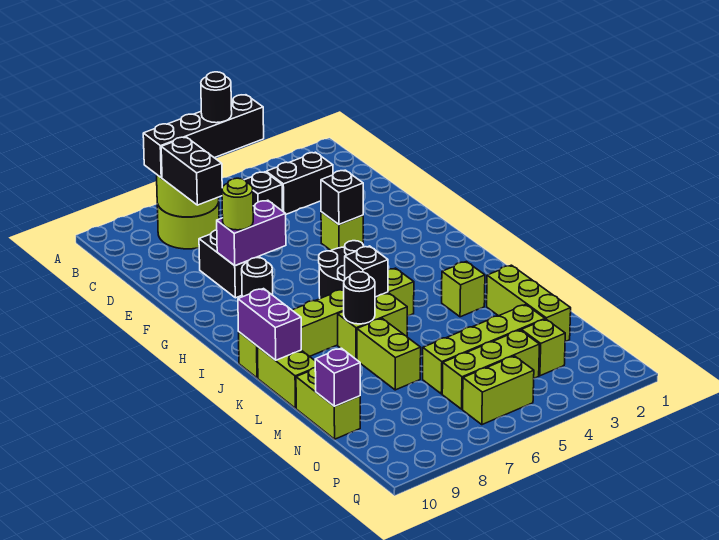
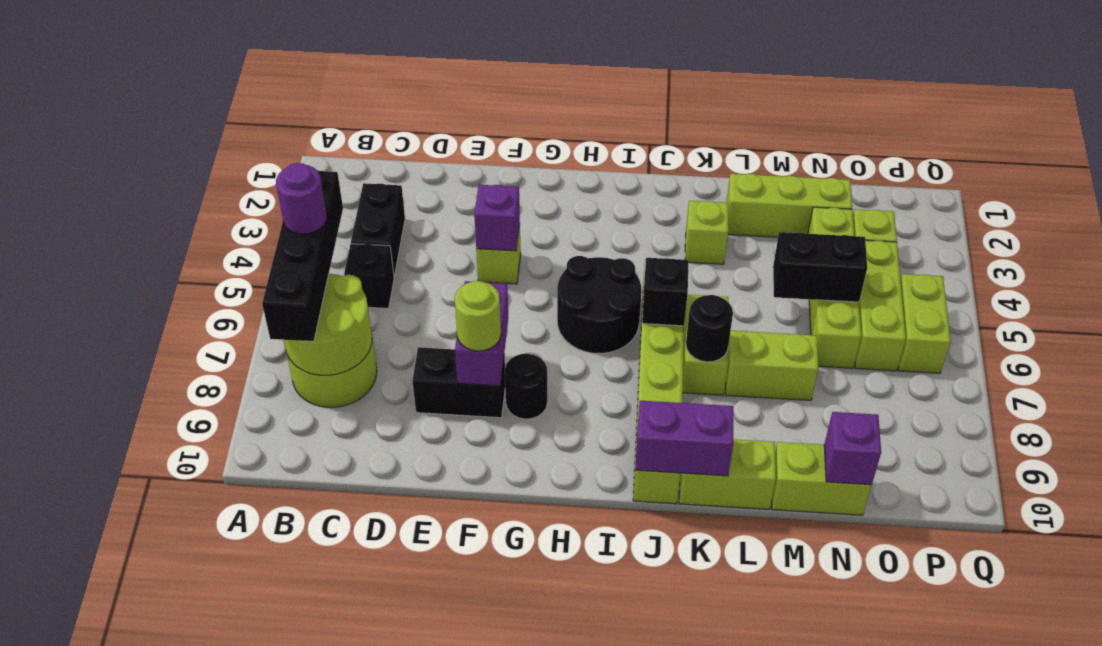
black round brick B6 level 4 -> purple round brick B6 level 4
black brick C8:D8 level 3 -> black brick M5:N5 level 2
black brick F4 level 2 -> purple brick F4 level 2

